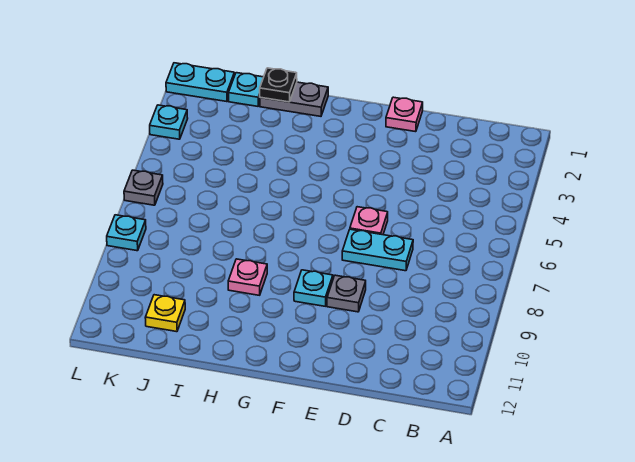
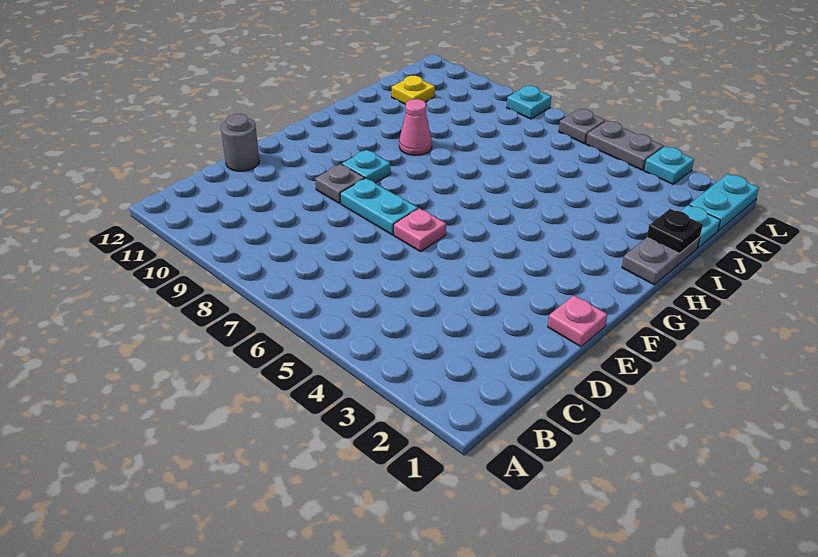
cyan plate D7:E7 level 1 -> cyan plate E7:E8 level 1
none -> grey round brick D12 level 1
pink plate H9 level 1 -> pink cone H9 level 1
none -> grey plate L4:L5 level 1

